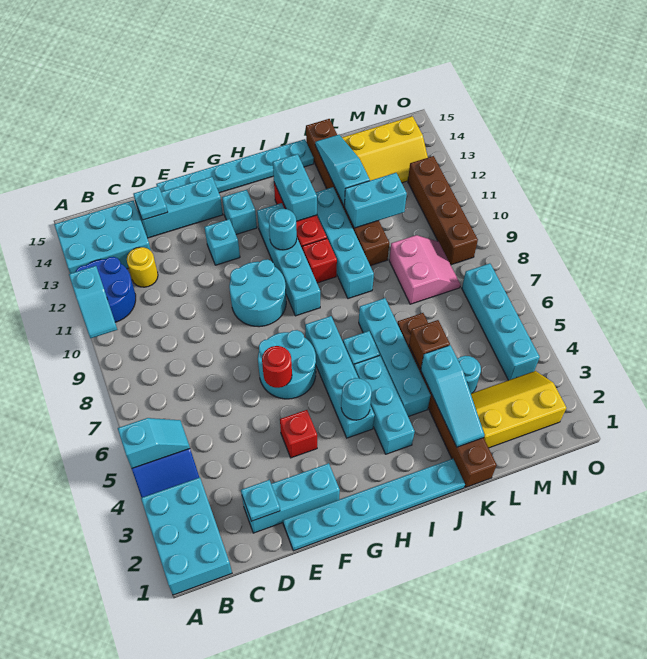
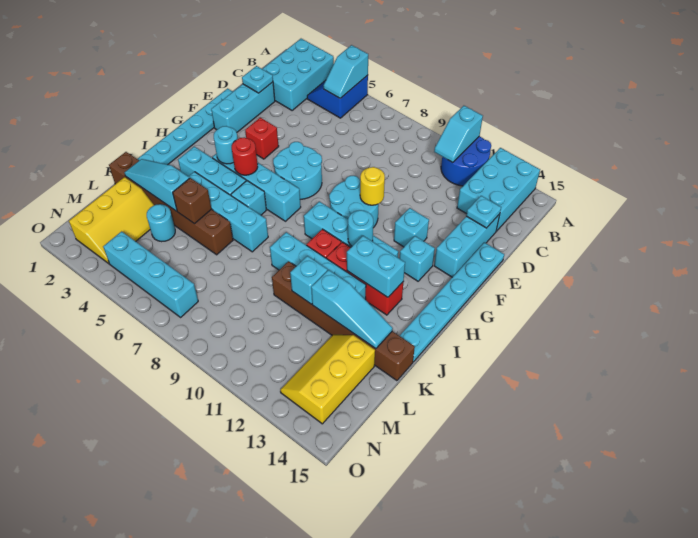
cyan brick A1:B3 level 1 -> cyan brick A2:C3 level 1
cyan slope A10:A11 level 2 top 11 -> cyan slope A11:B11 level 2 top A
yellow round brick C12 level 1 -> yellow round brick F10 level 2
red round brick F6 level 2 -> red round brick H5 level 2
cyan brick K11:L11 level 2 -> cyan brick K11 level 2
pink slope L8:M9 level 1 top L -> none
brown brick N9:N12 level 1 -> none

